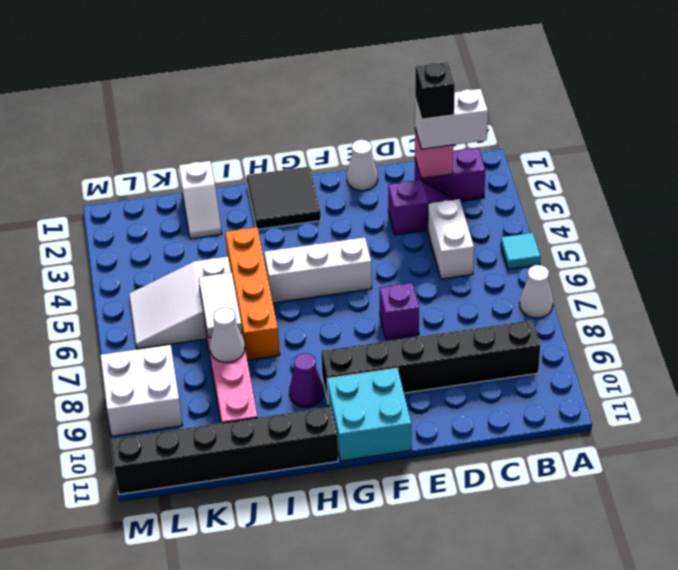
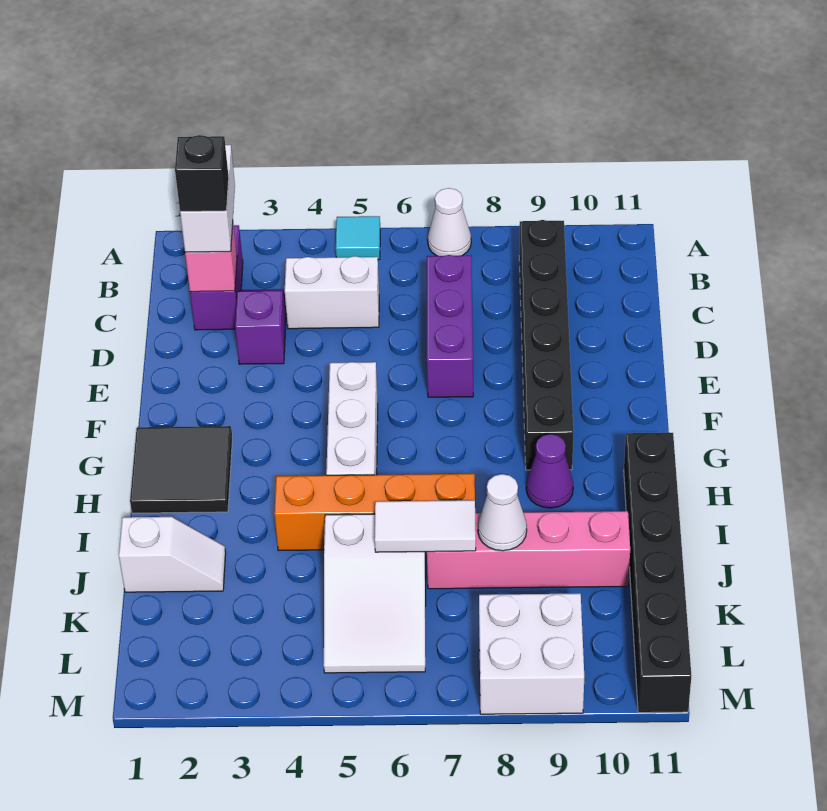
white cone E1 level 1 -> none
purple brick E7 level 1 -> purple brick C7:E7 level 1
cyan brick F10:G11 level 1 -> none

